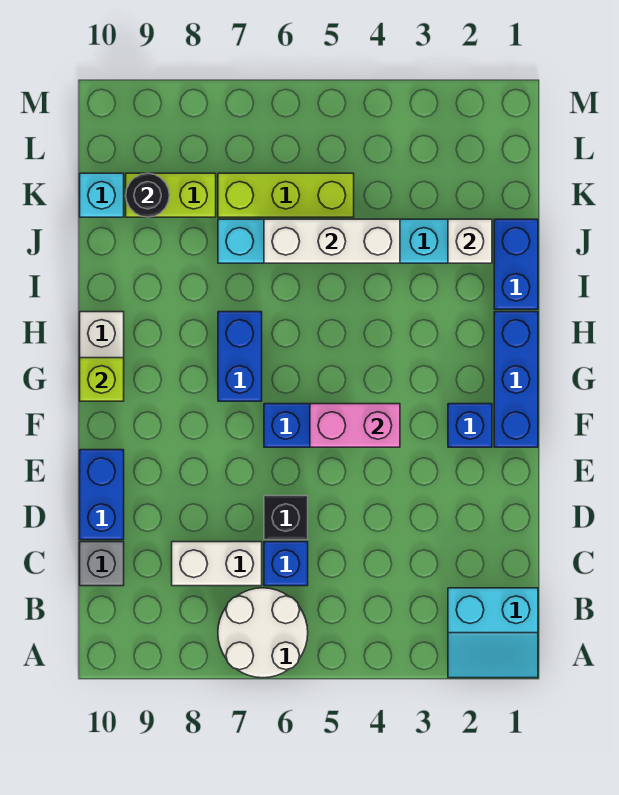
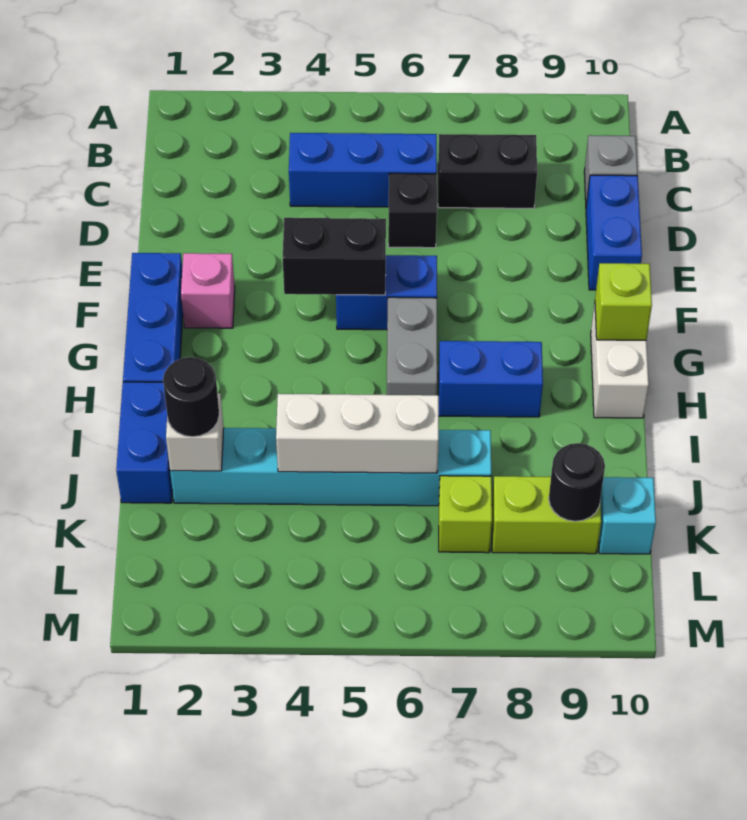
cyan slope A1:B2 level 1 top B -> none
white round brick A6:B7 level 1 -> none
blue brick C6 level 1 -> blue brick C4:C6 level 1
white brick C7:C8 level 1 -> black brick C7:C8 level 1
blue brick F2 level 1 -> pink brick F2 level 1
pink brick F4:F5 level 2 -> black brick F4:F5 level 2
none -> grey brick G6:H6 level 1
blue brick G7:H7 level 1 -> blue brick H7:H8 level 1
none -> black round brick J2 level 3
lime brick K5:K7 level 1 -> lime brick K7 level 1

